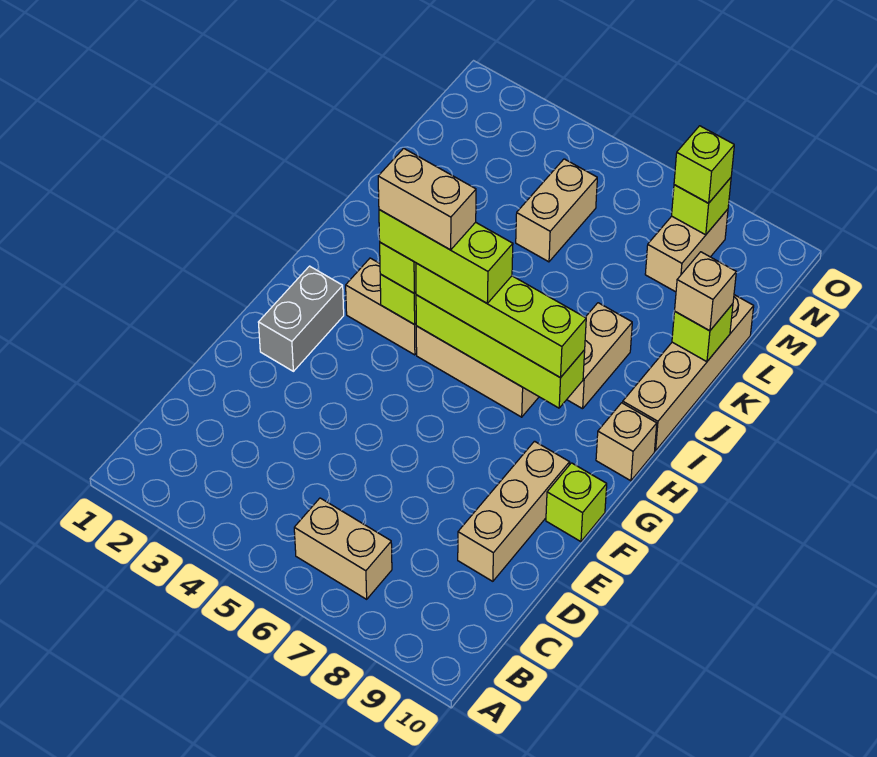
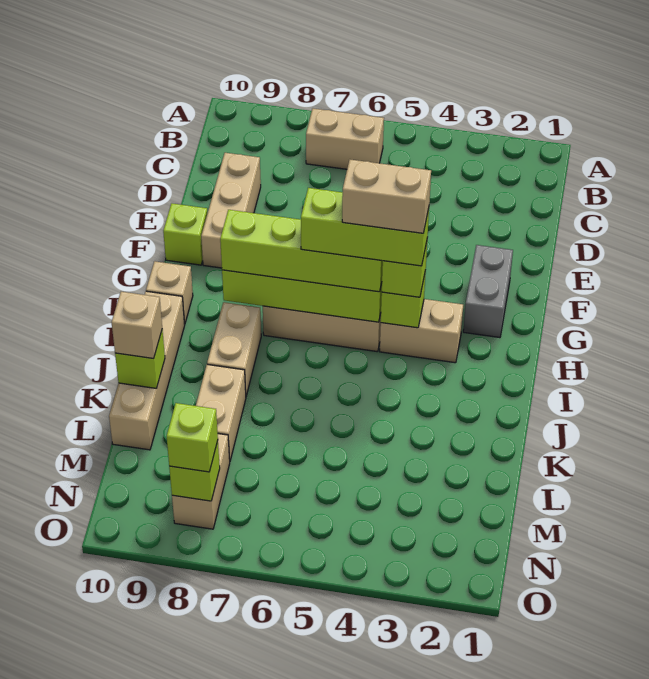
tan brick L5:M5 level 1 -> tan brick K8:L8 level 1

